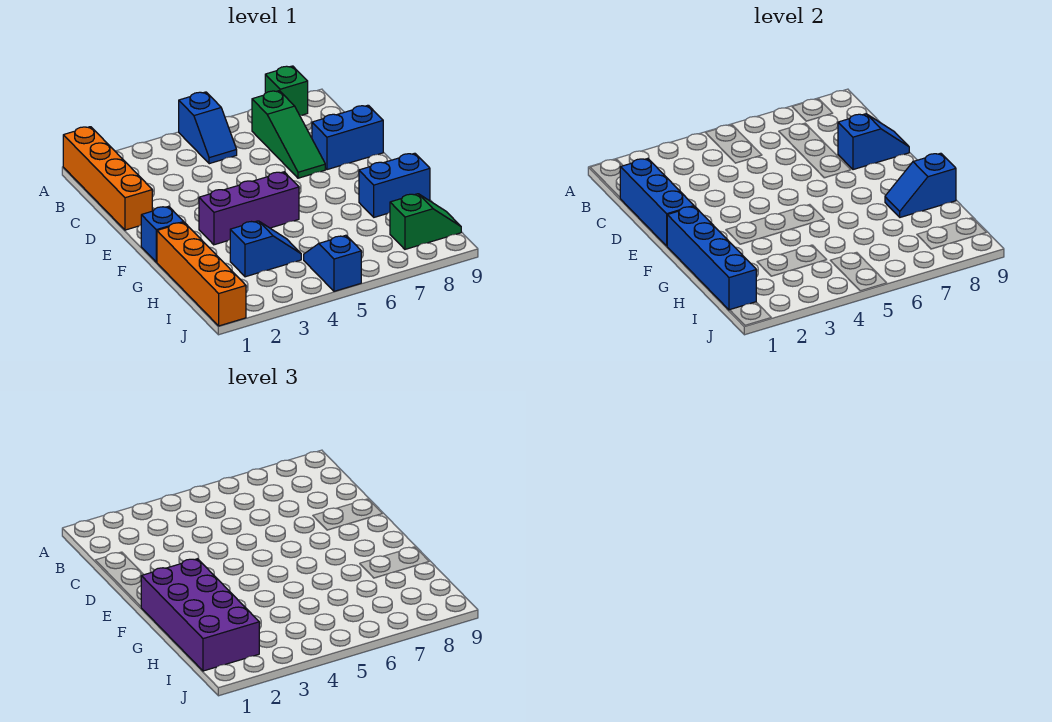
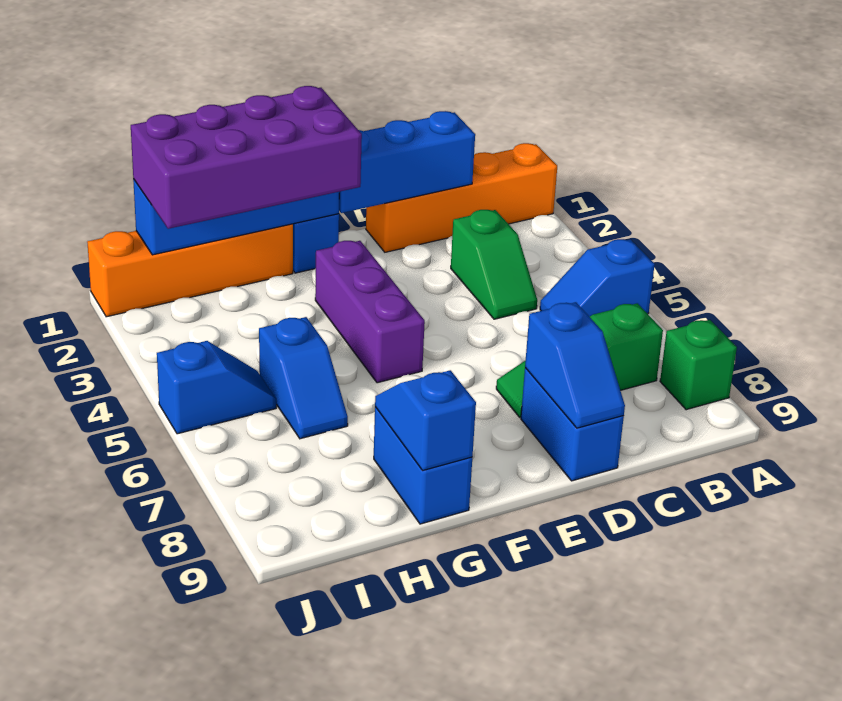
blue slope H3:H4 level 1 top 3 -> blue slope H5:H6 level 1 top 5
green slope I8:I9 level 1 top 8 -> green slope C3:C4 level 1 top 3

